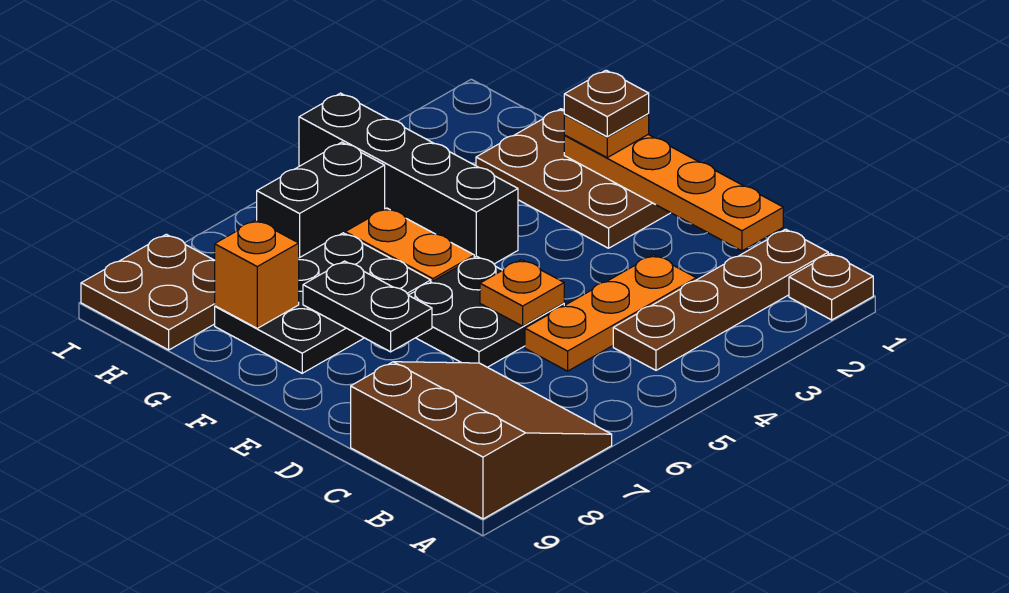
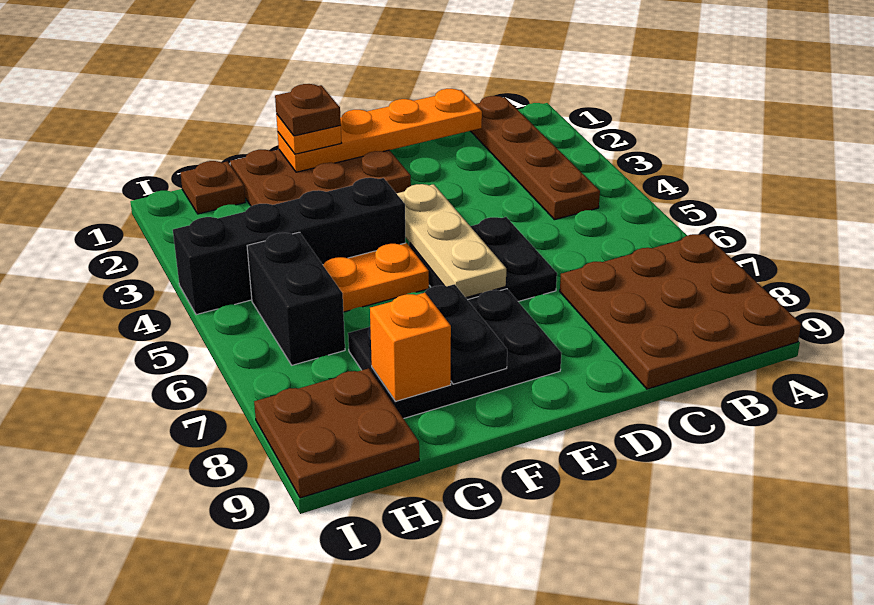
brown plate A1 level 1 -> brown plate H1 level 1
brown slope A7:C9 level 1 top 9 -> brown plate A7:C9 level 1
orange plate C3:C5 level 1 -> none
orange plate D5 level 2 -> none
none -> tan plate E4:E6 level 2
black plate E7:F7 level 2 -> black plate F7:F8 level 2
black plate F6:G8 level 1 -> black plate E7:G8 level 1

